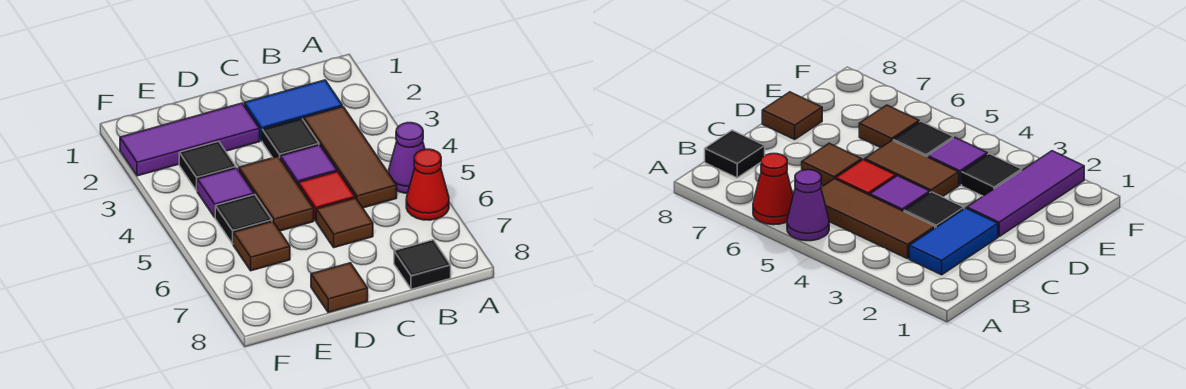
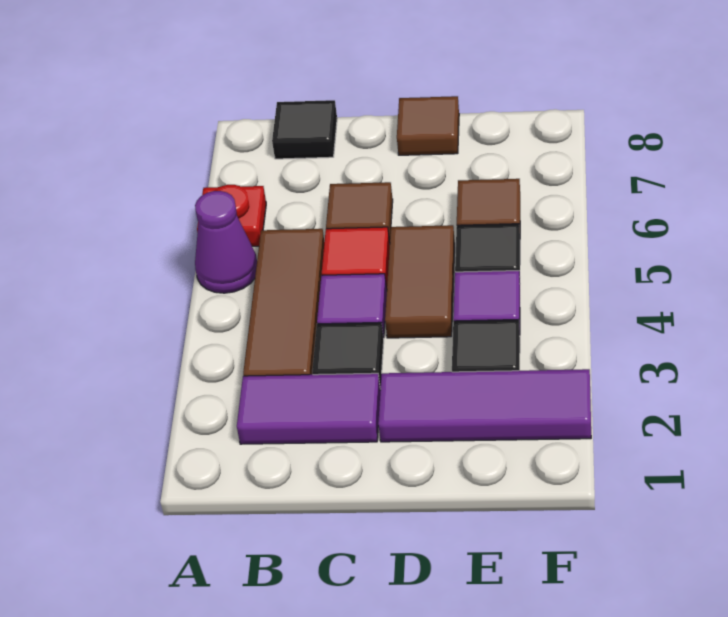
red cone A6 level 1 -> red plate A6 level 1
blue tile B2:C2 level 1 -> purple tile B2:C2 level 1

